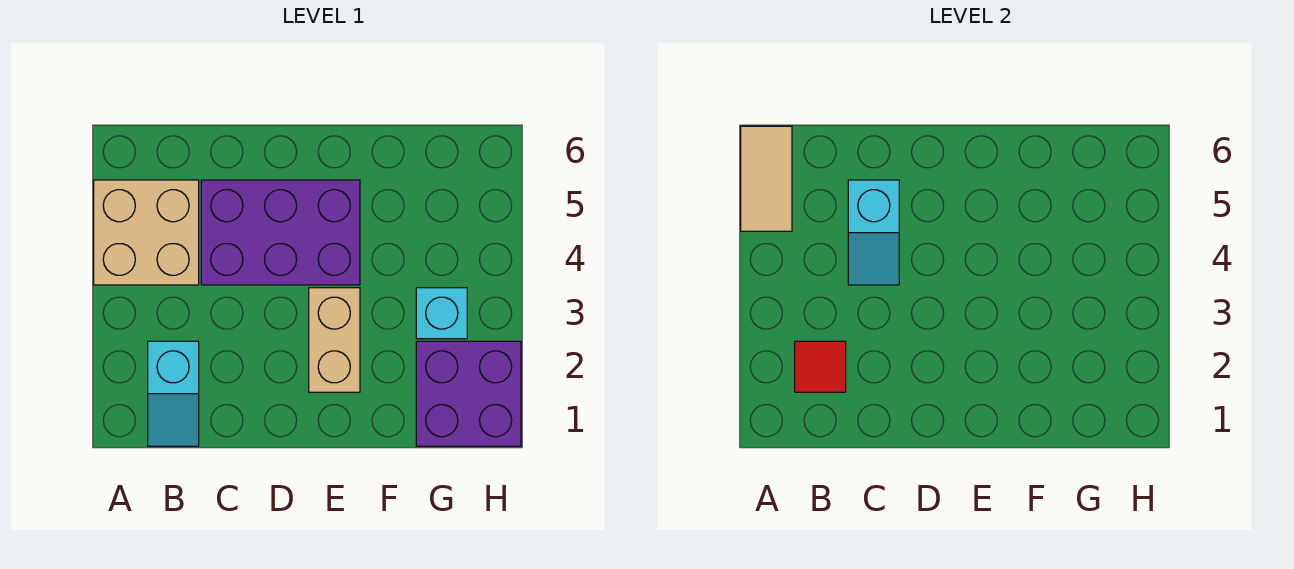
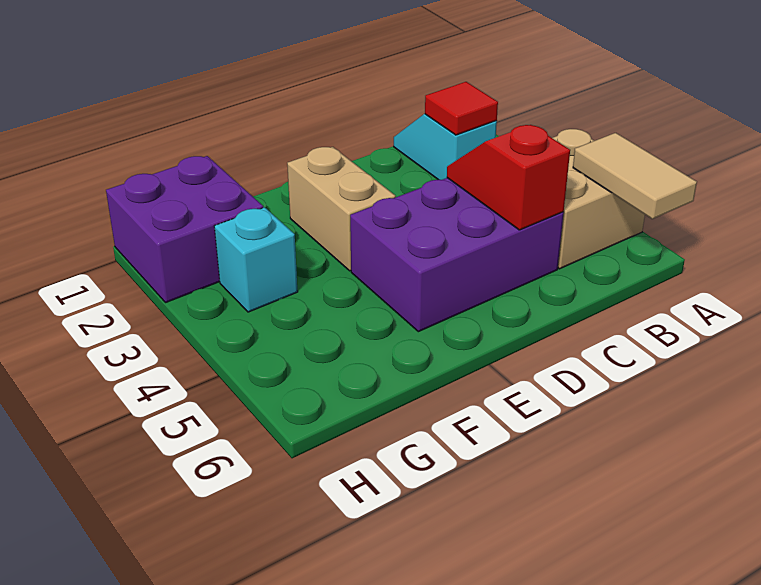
cyan slope C4:C5 level 2 top 5 -> red slope C4:C5 level 2 top 5

